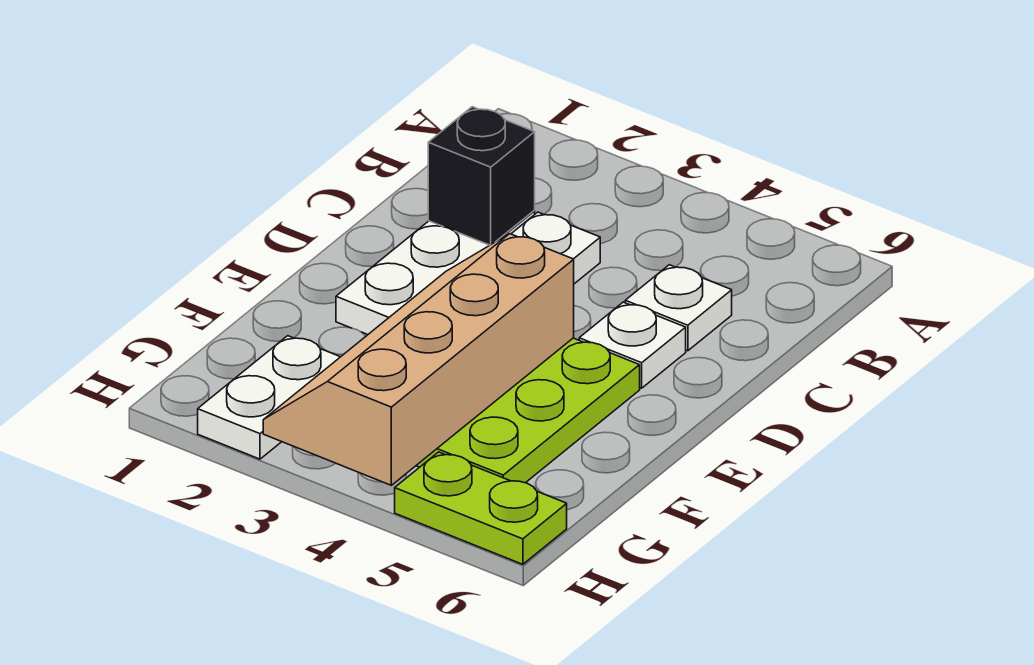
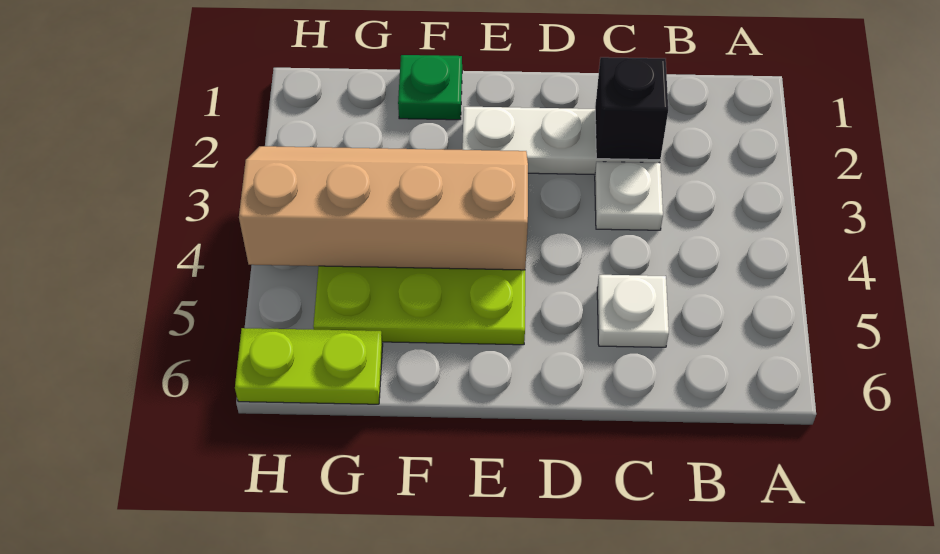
white plate D5 level 1 -> none
none -> green plate F1 level 1
white plate G2:H2 level 1 -> none
lime plate H5:H6 level 1 -> lime plate G6:H6 level 1

